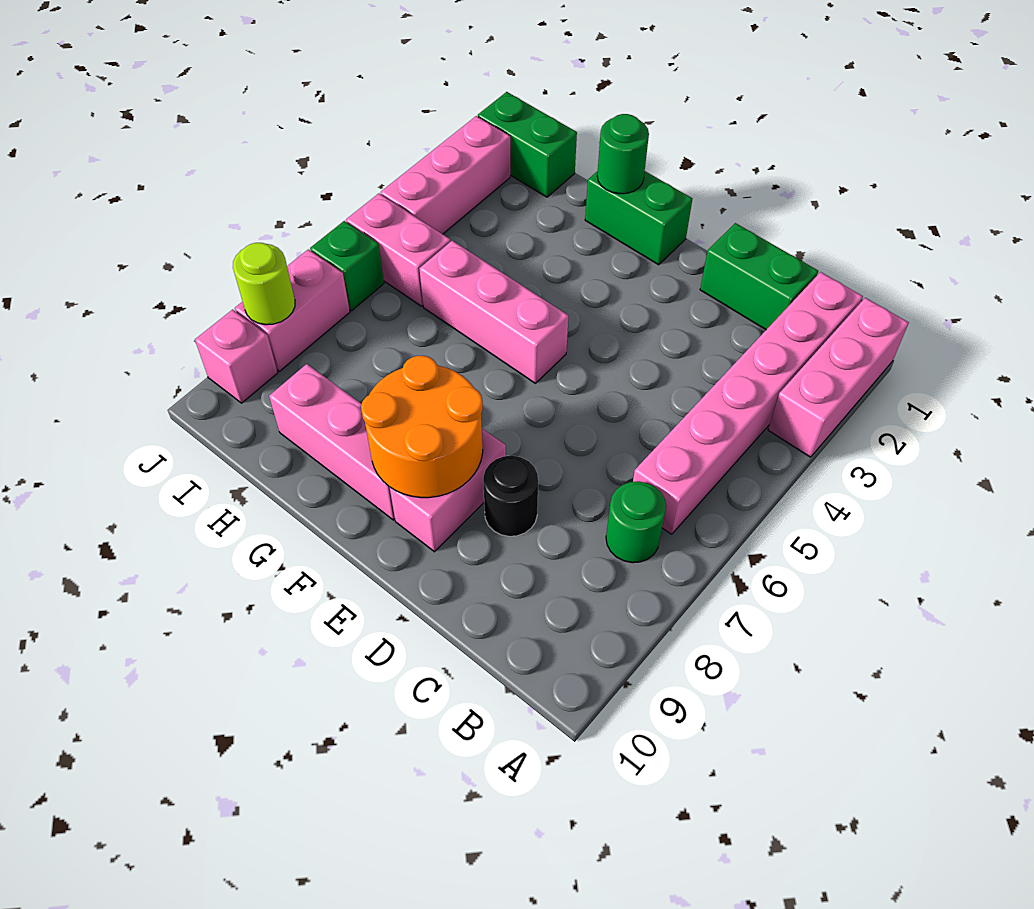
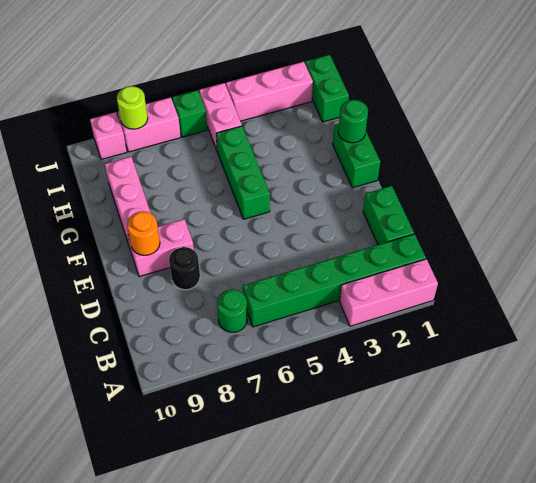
pink brick B1:B6 level 1 -> green brick B1:B6 level 1
orange round brick E8:F9 level 2 -> orange round brick E9 level 2
pink brick F5:H5 level 1 -> green brick F5:H5 level 1

